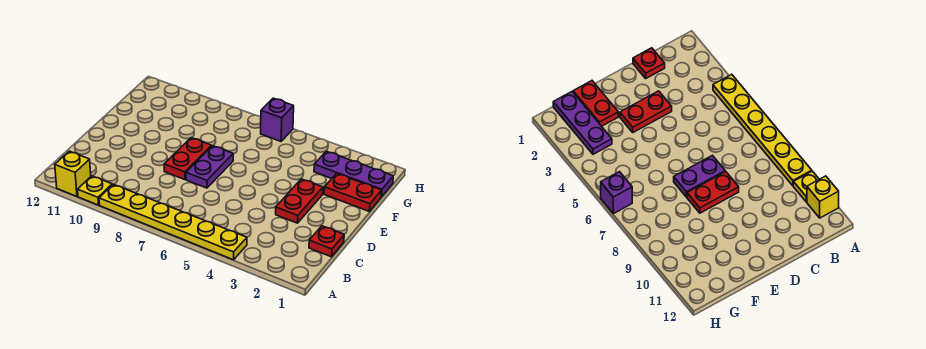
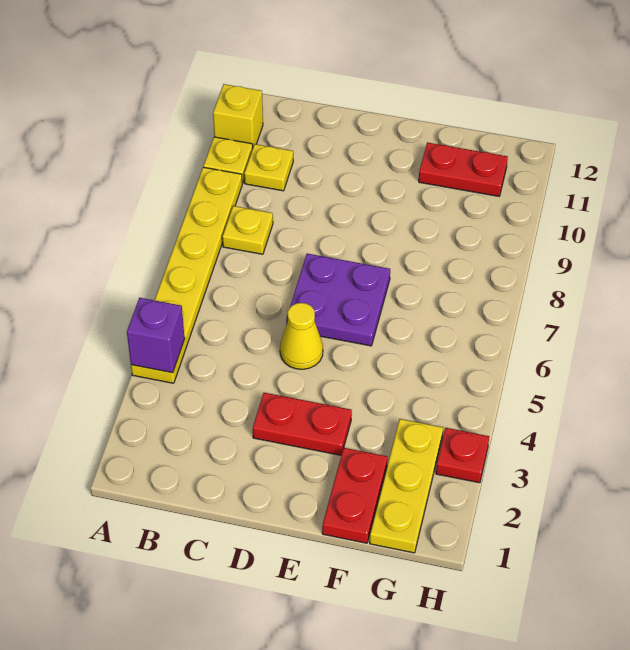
none -> yellow plate B8 level 1
none -> yellow plate B10 level 1
red plate C1 level 1 -> red plate H3 level 1
none -> yellow cone D5 level 1
purple plate D7:E7 level 1 -> purple plate D6:E7 level 1
red plate D8:E8 level 1 -> red plate F11:G11 level 1
purple plate G1:G3 level 1 -> yellow plate G1:G3 level 1
purple brick H6 level 1 -> purple brick A4 level 2

